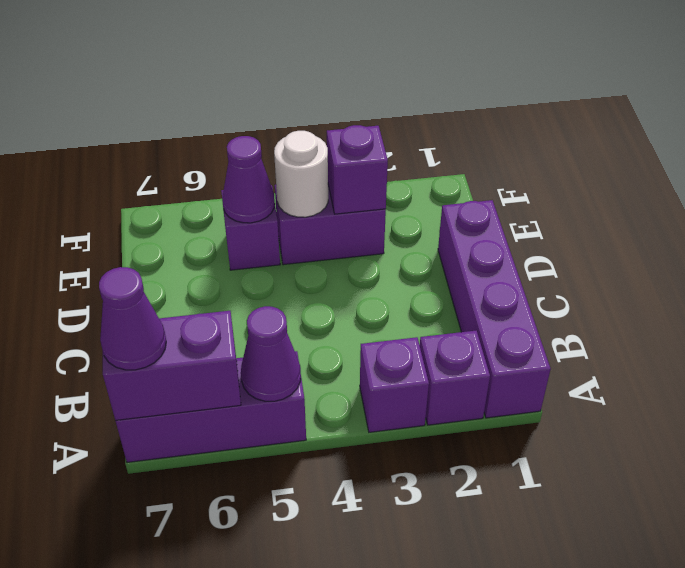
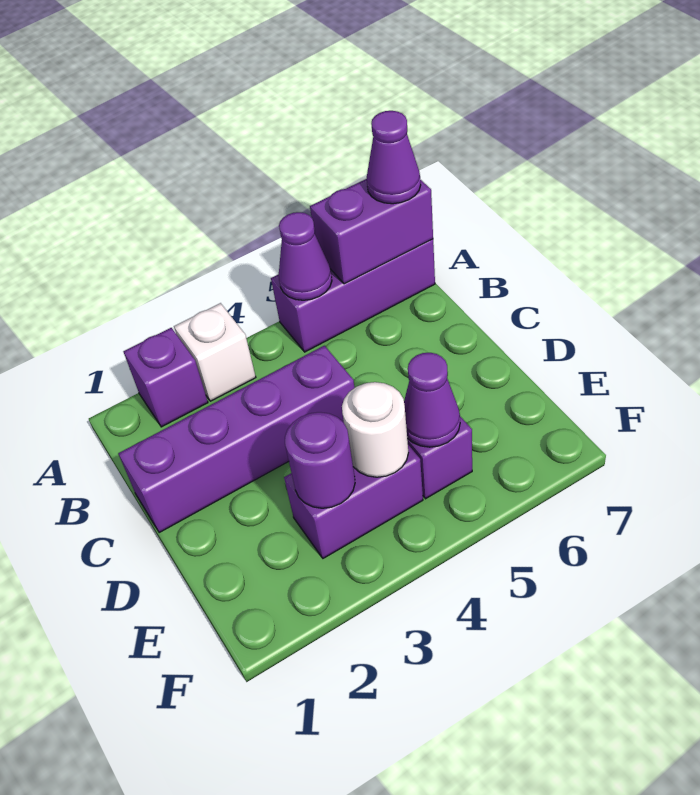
purple brick A1:D1 level 1 -> purple brick C1:C4 level 1
purple brick A3 level 1 -> white brick A3 level 1
purple brick E3 level 2 -> purple round brick E3 level 2

